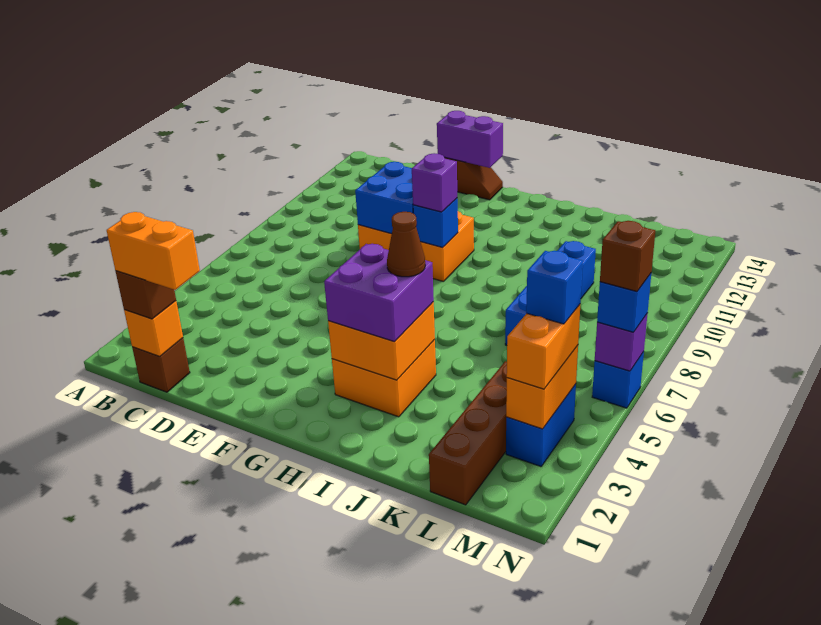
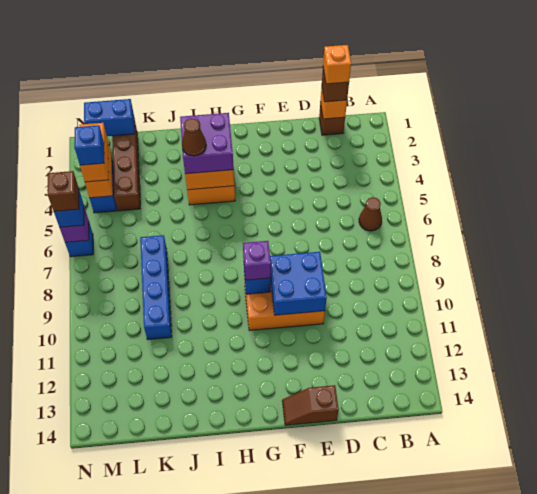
none -> brown cone B6 level 1
orange brick C1:D1 level 4 -> orange brick C1 level 4
purple brick E14:F14 level 2 -> none
none -> blue brick L1:M1 level 2

